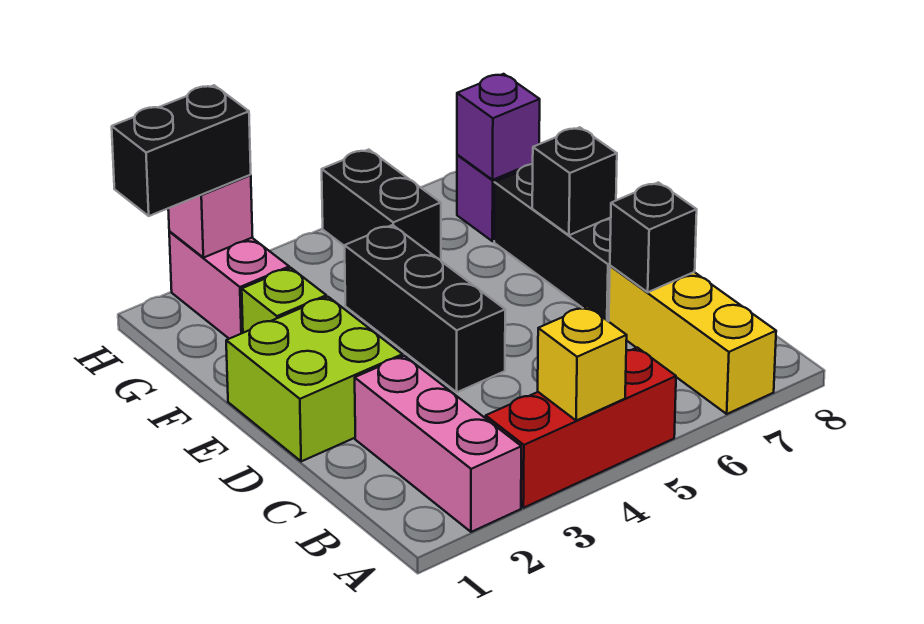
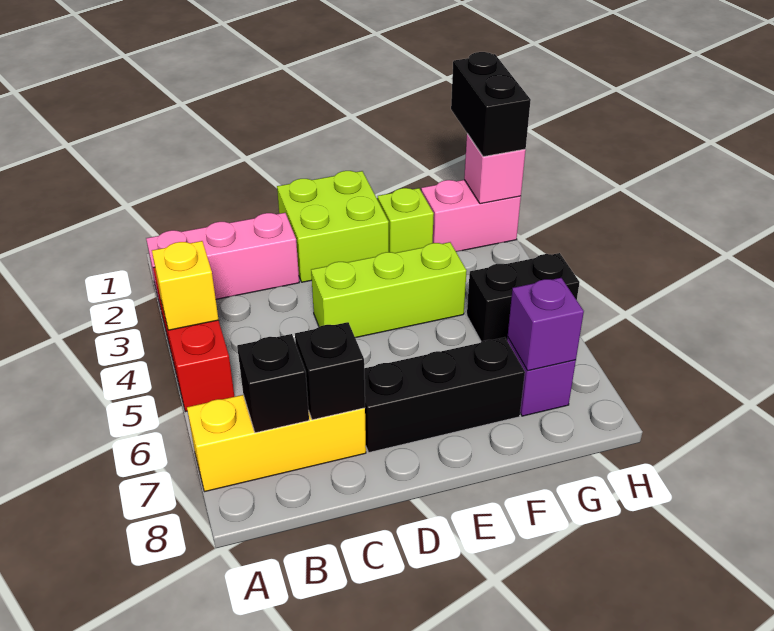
black brick D4:F4 level 1 -> lime brick D4:F4 level 1
black brick E7 level 2 -> black brick B7 level 2

